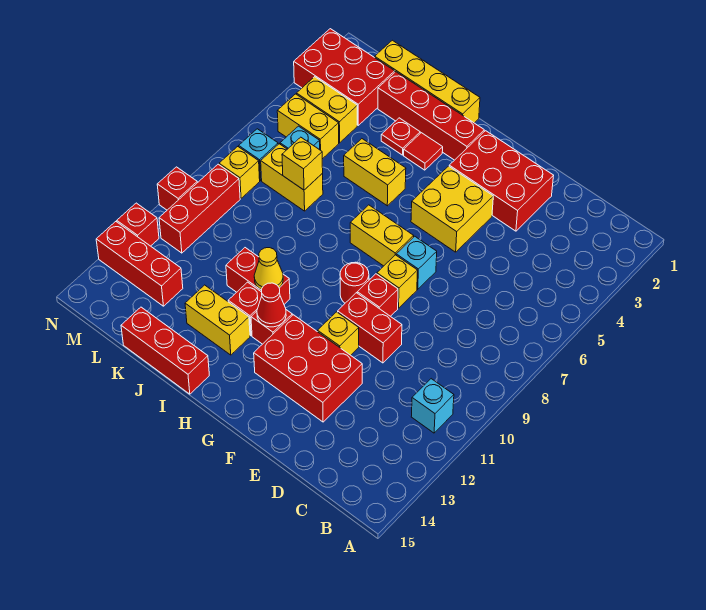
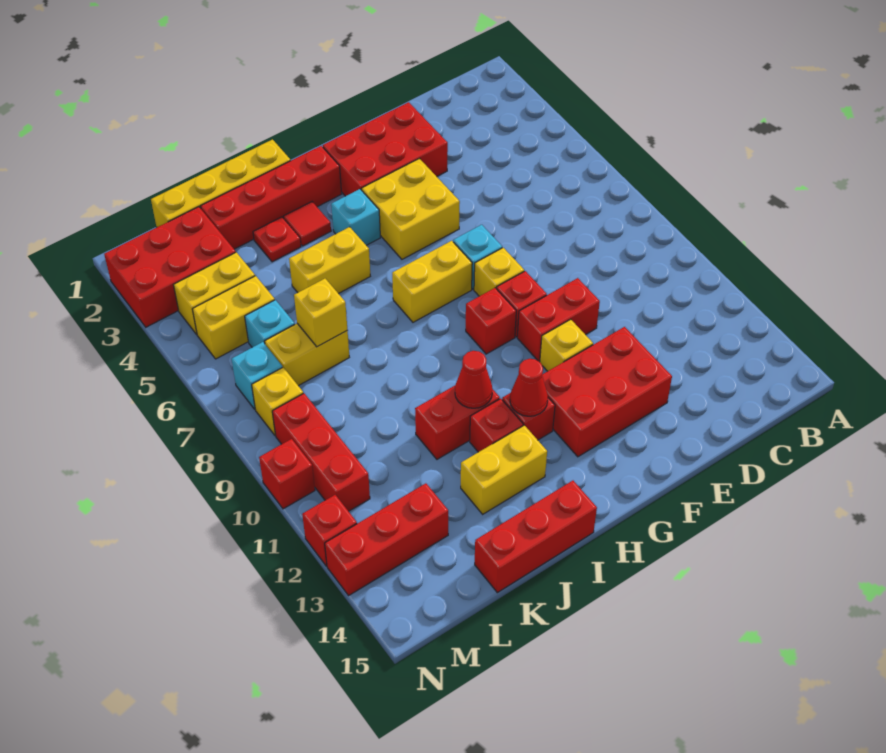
cyan brick B11 level 1 -> cyan brick H4 level 1
red round brick G9 level 1 -> red brick G9 level 1
yellow cone I11 level 2 -> red cone I11 level 2

